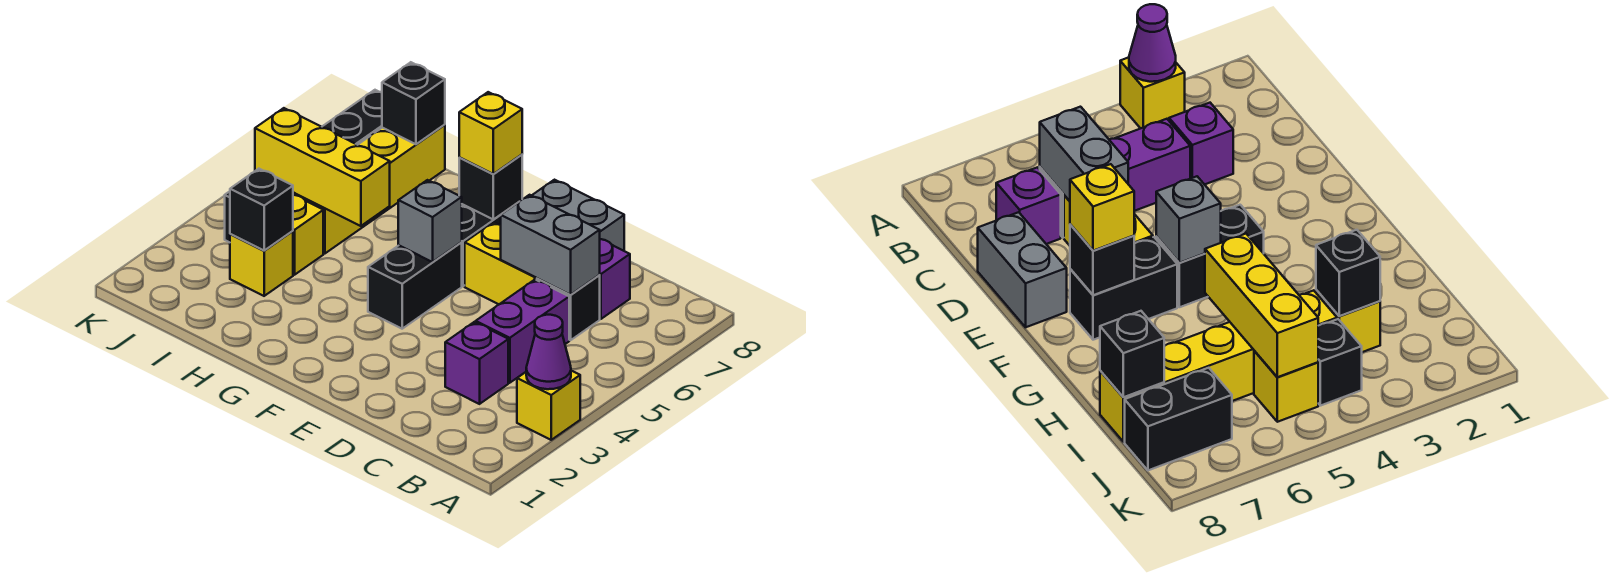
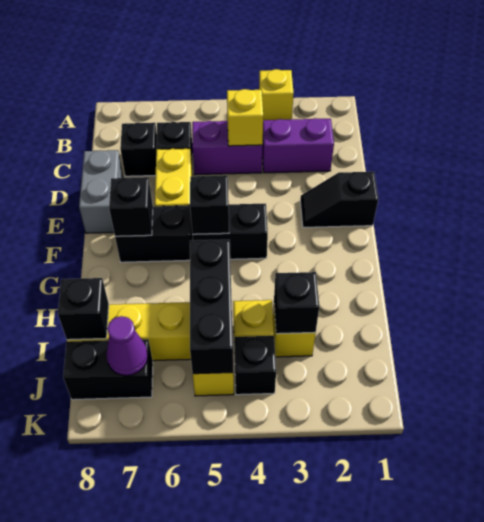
purple cone A3 level 2 -> purple cone J7 level 2
purple brick C3 level 1 -> purple brick C2:C3 level 1
grey brick C6:D6 level 2 -> none
purple brick C7 level 1 -> black brick C7 level 1
none -> black slope E1:E2 level 1 top 1
grey brick F5 level 2 -> black brick F5 level 2
yellow brick F7 level 3 -> yellow brick C4 level 2
yellow brick H5:J5 level 2 -> black brick H5:J5 level 2

